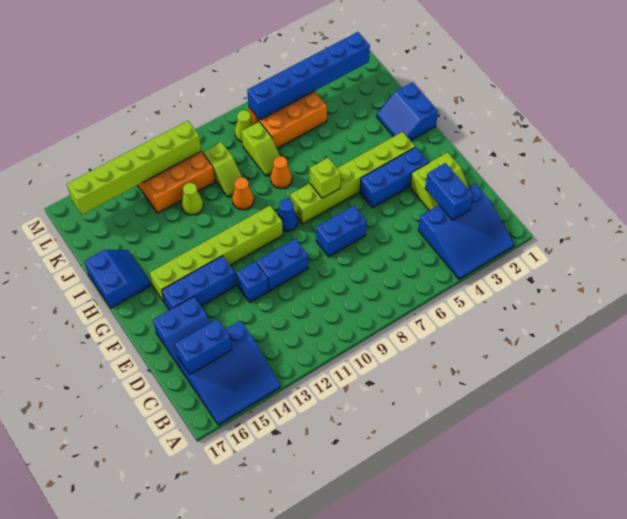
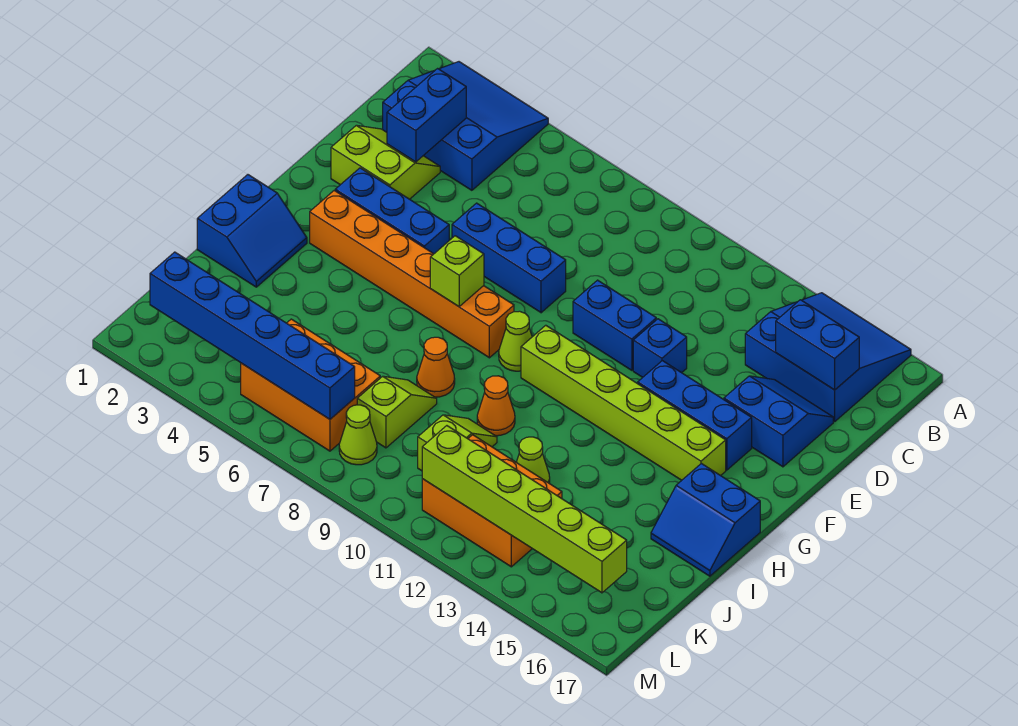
blue brick E7:E8 level 1 -> blue brick E6:E8 level 1
lime brick G3:G8 level 1 -> orange brick G3:G8 level 1
blue cone G9 level 1 -> lime cone G9 level 1
blue slope H16:I17 level 1 top 17 -> blue slope H16:I17 level 1 top H

